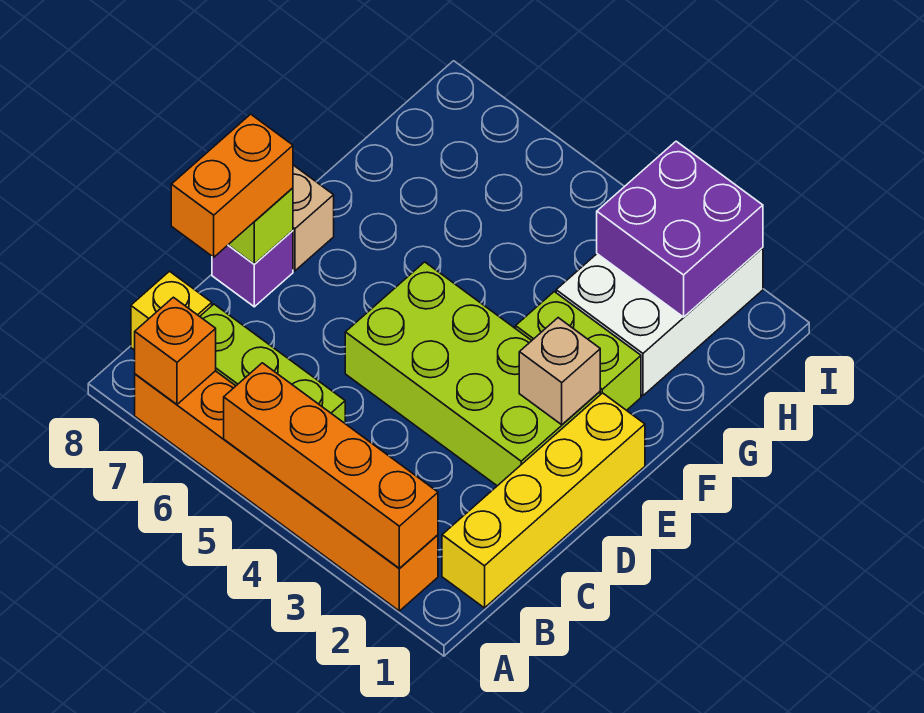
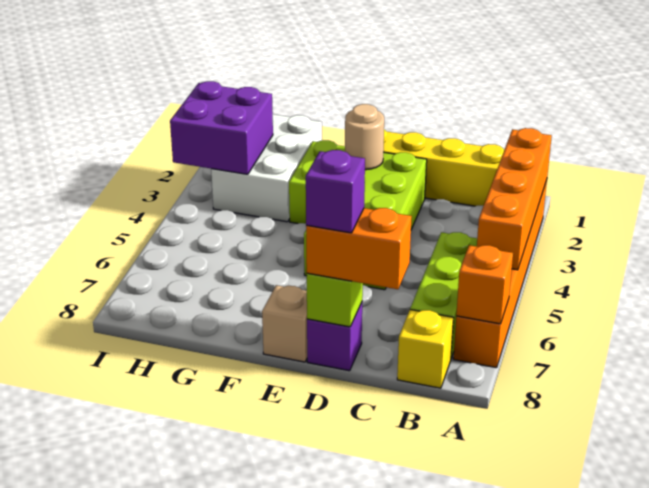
none -> purple brick D8 level 4
tan brick E2 level 2 -> tan round brick E2 level 2
white brick G2:I3 level 1 -> white brick G1:H3 level 1

